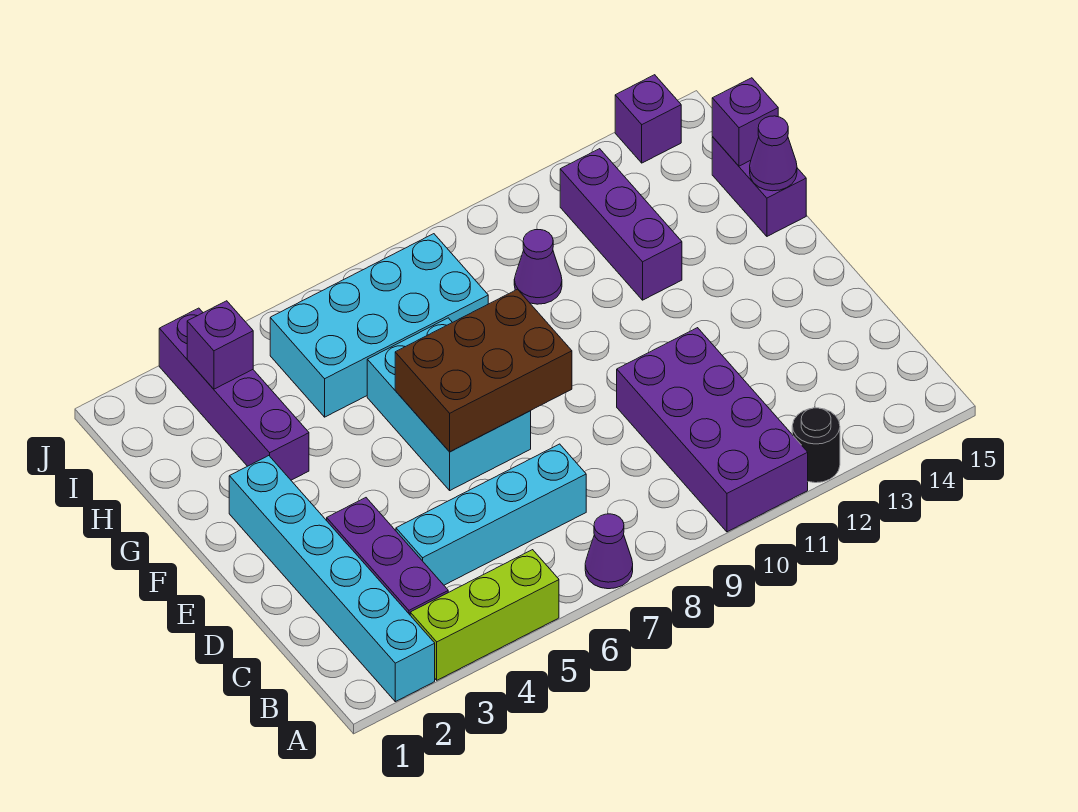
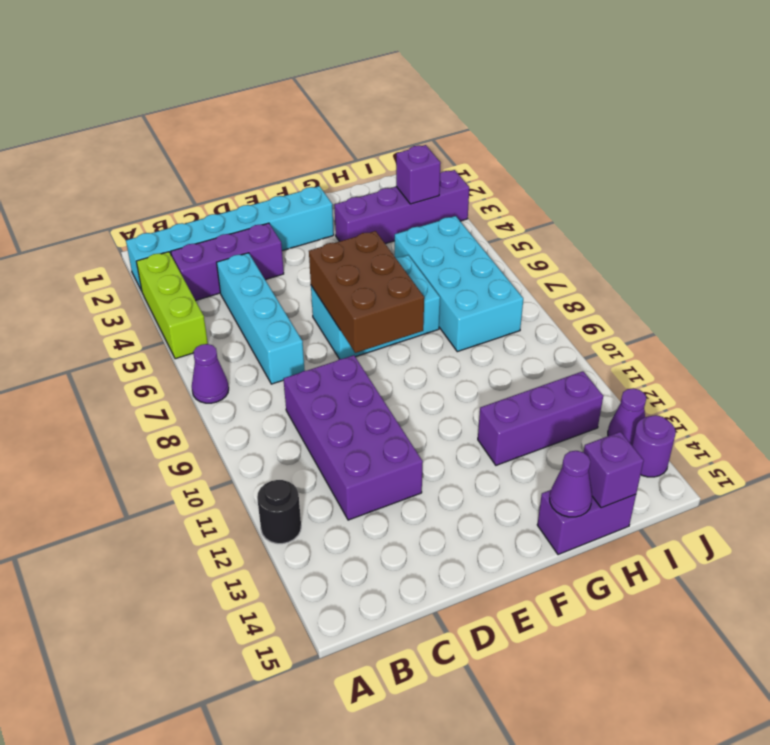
purple brick A10:D11 level 1 -> purple brick C9:D12 level 1
purple cone H10 level 1 -> purple cone J13 level 1
purple brick J14 level 1 -> purple round brick J14 level 1

